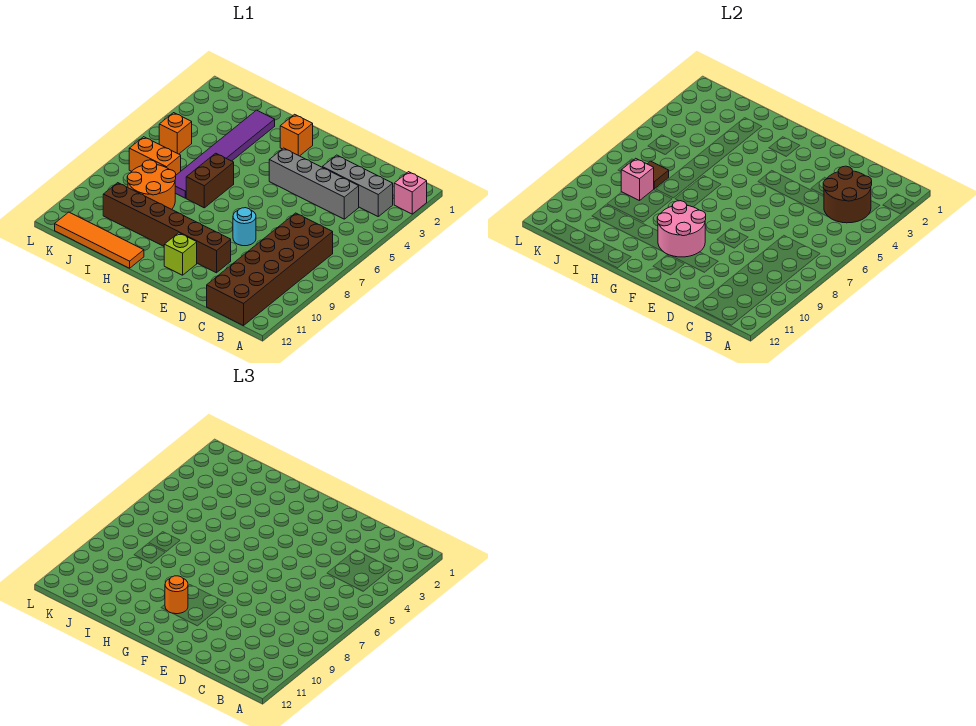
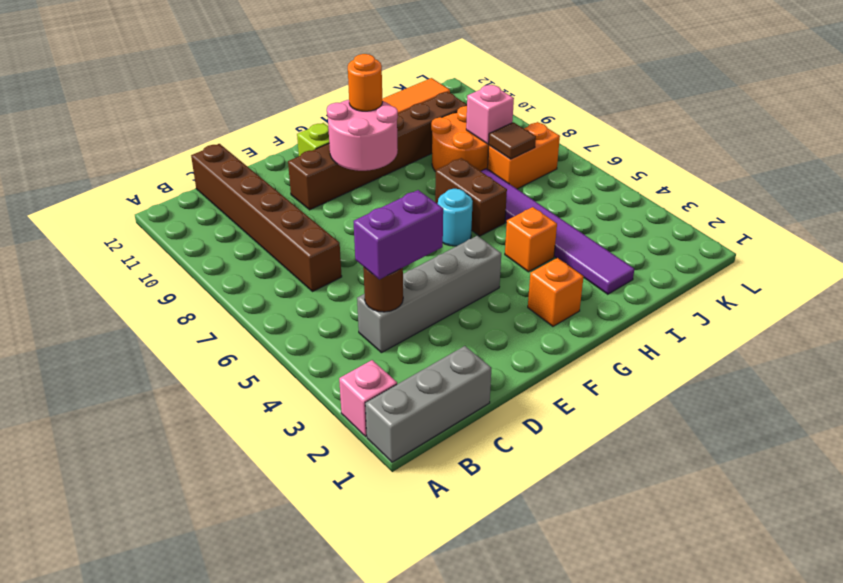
grey brick B3:D3 level 1 -> grey brick A1:C1 level 1
brown round brick B3:C4 level 2 -> brown round brick C4 level 2
brown brick B7:C12 level 1 -> brown brick C7:C12 level 1
none -> purple brick C4:D4 level 3
cyan round brick E8 level 1 -> cyan round brick G6 level 1
orange brick K5 level 1 -> orange brick H4 level 1

